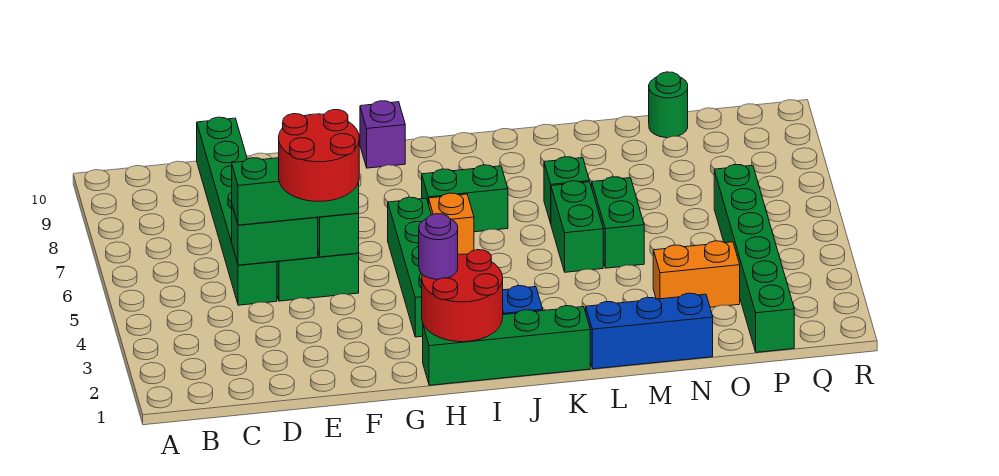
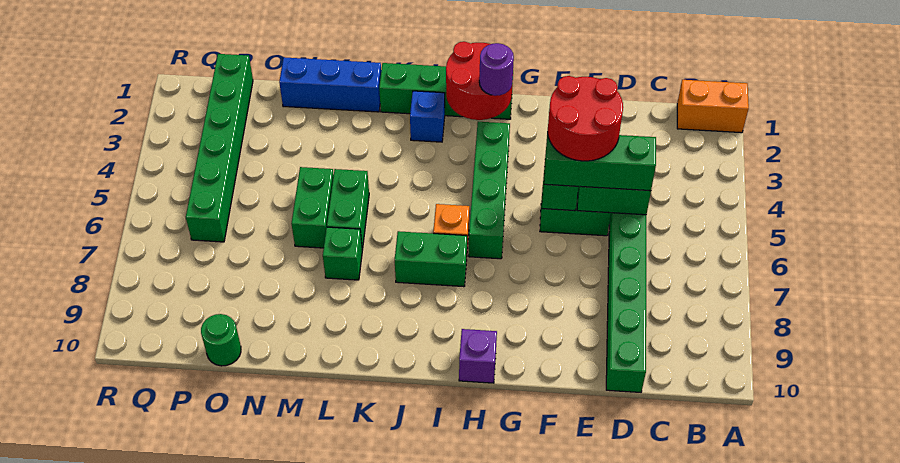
orange brick N3:O3 level 1 -> orange brick A1:B1 level 1

